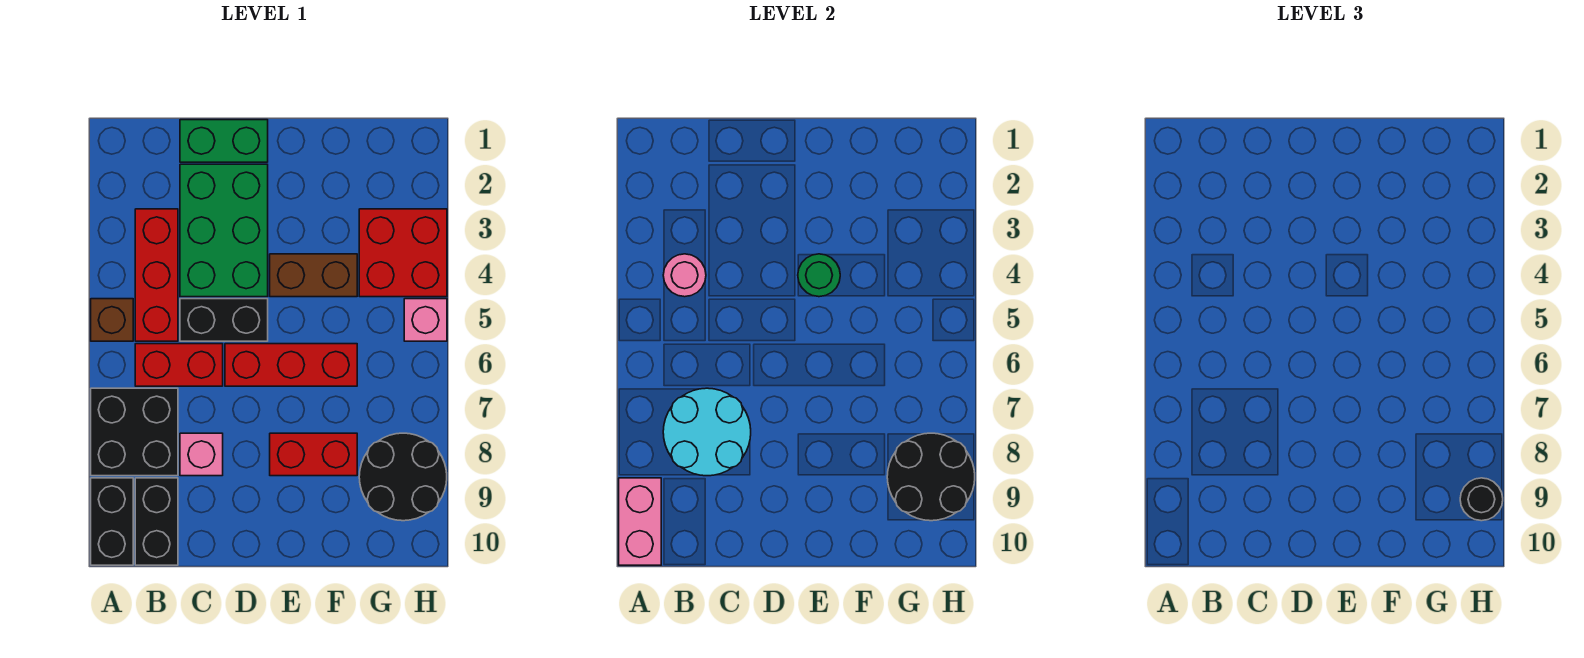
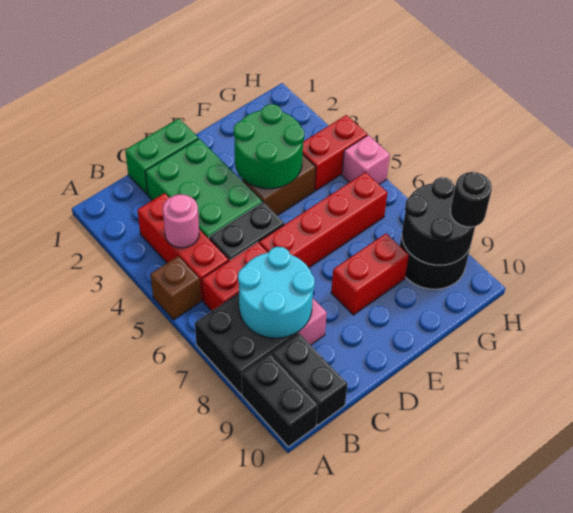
pink brick A9:A10 level 2 -> none
red brick D6:F6 level 1 -> red brick D6:G6 level 1
green round brick E4 level 2 -> green round brick E3:F4 level 2
red brick G3:H4 level 1 -> red brick G4:H4 level 1

